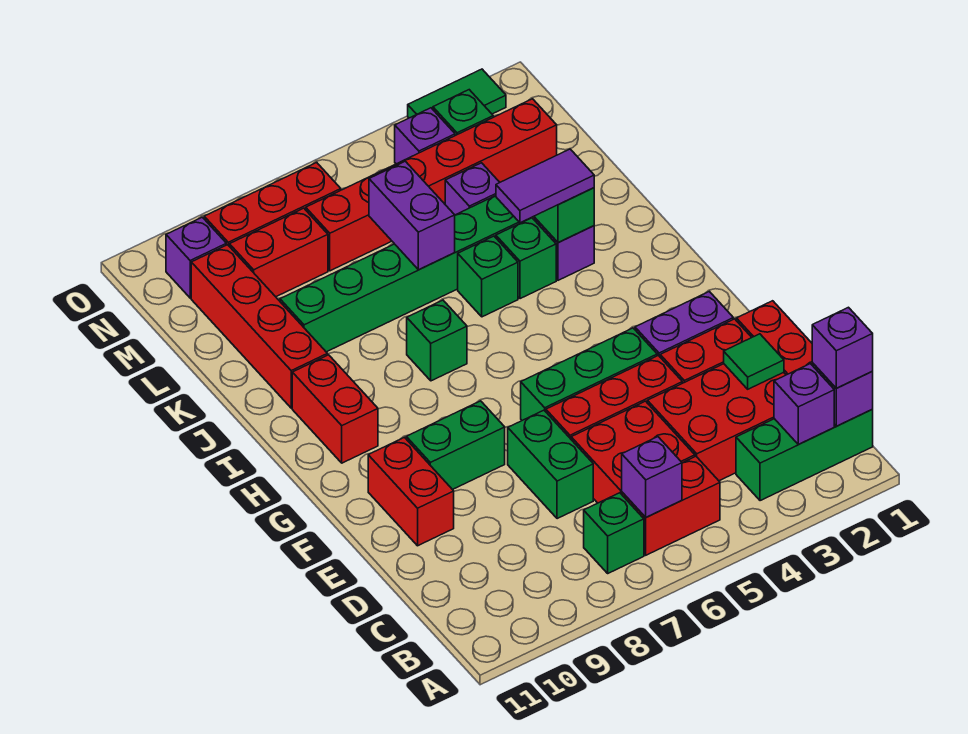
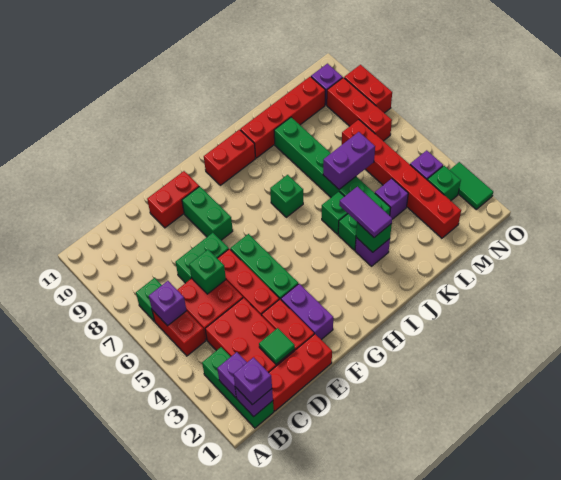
none -> green brick D6 level 2
red brick M8:M9 level 1 -> red brick O8:O9 level 1

